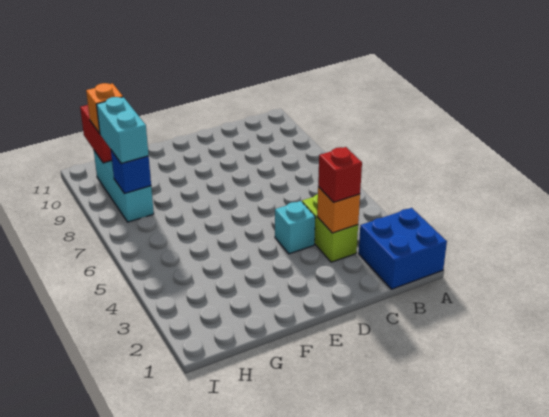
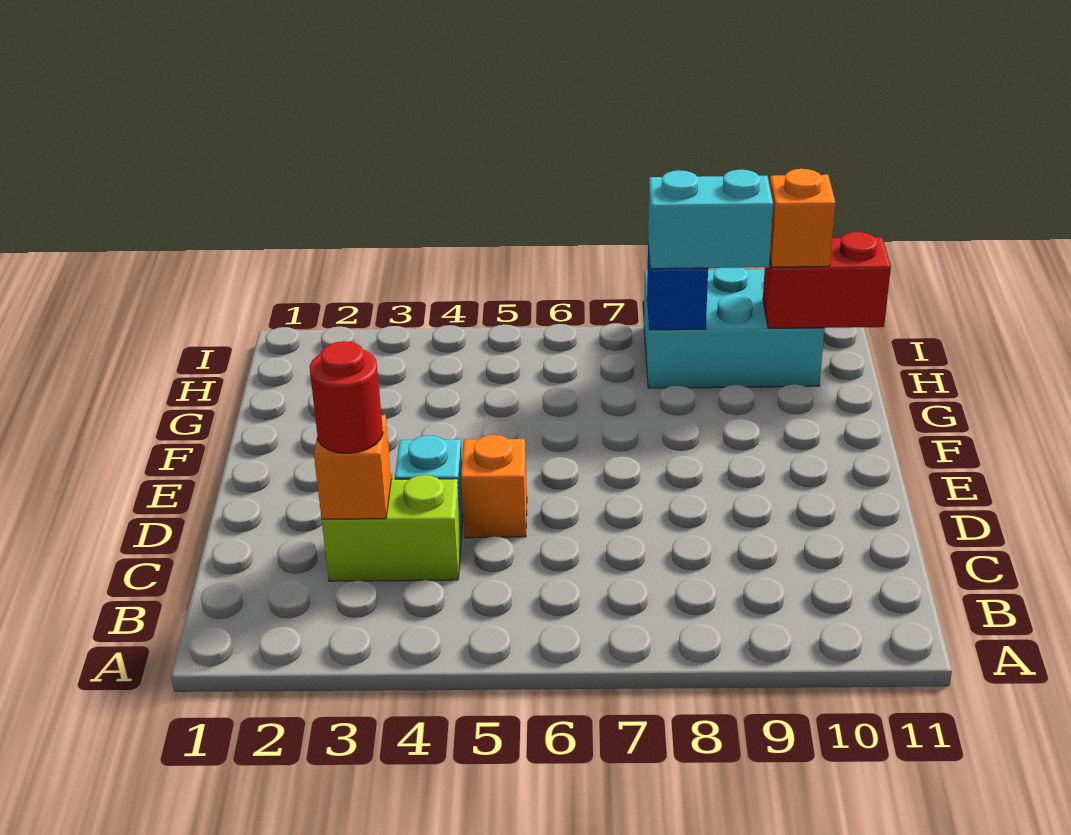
blue brick A1:B2 level 1 -> none
red brick C3 level 3 -> red round brick C3 level 3
none -> orange brick D5 level 1
cyan brick H8:H10 level 1 -> cyan brick H8:I10 level 1

